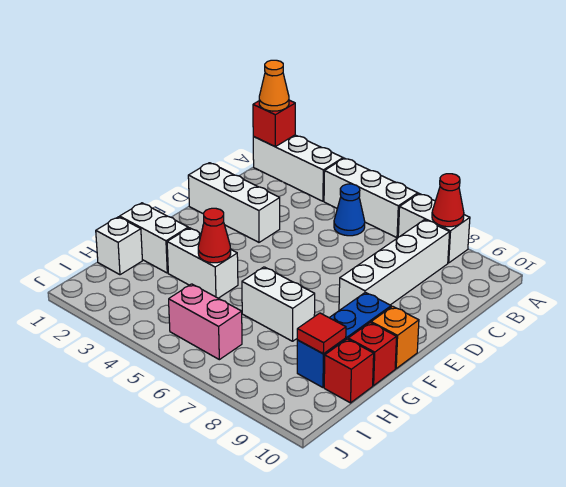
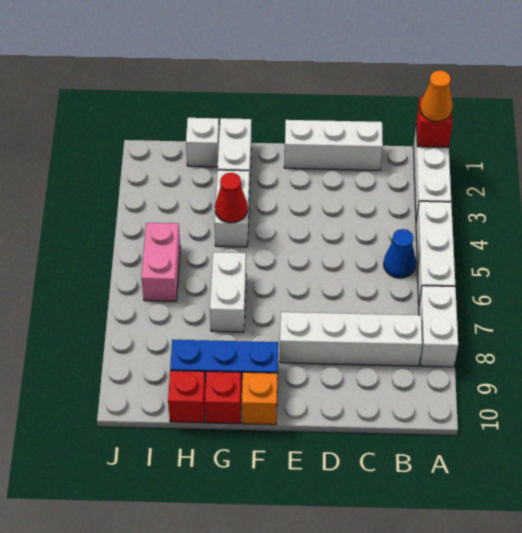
red cone A8 level 2 -> none
white brick D1:D3 level 1 -> white brick C1:E1 level 1
red tile H9 level 2 -> none

